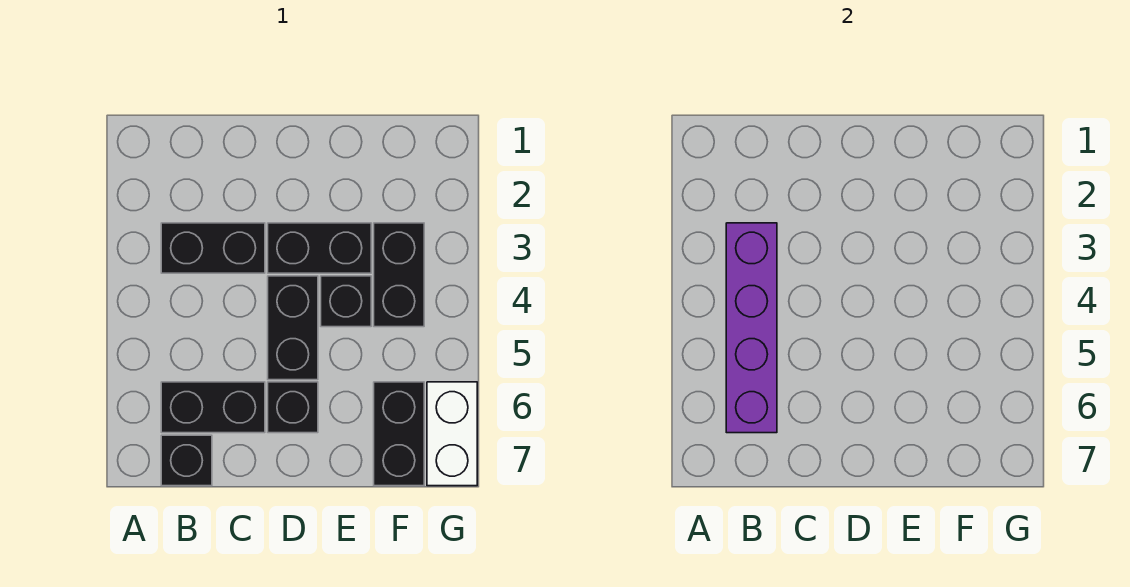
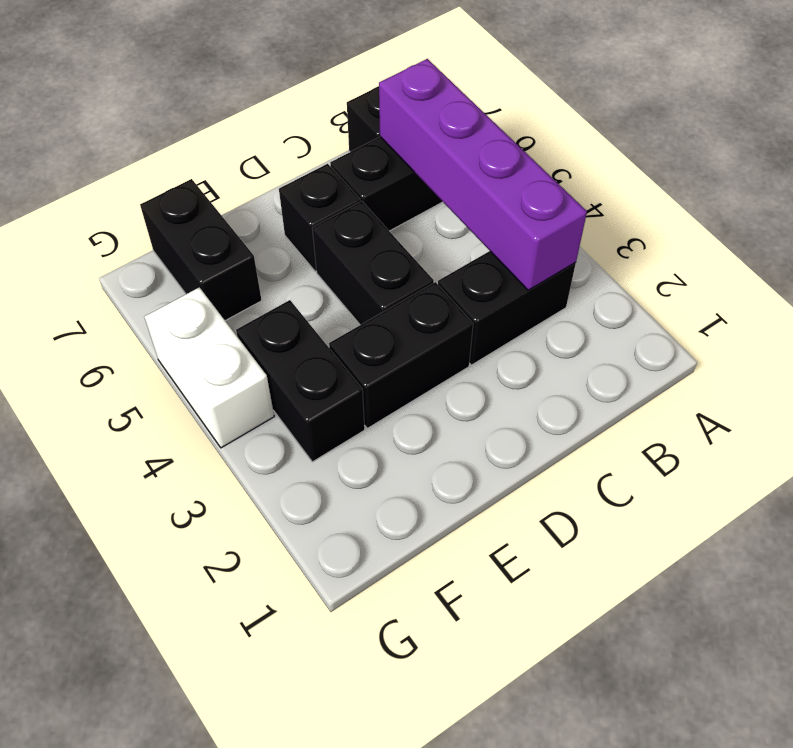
black brick E4 level 1 -> none
white brick G6:G7 level 1 -> white brick G4:G5 level 1

